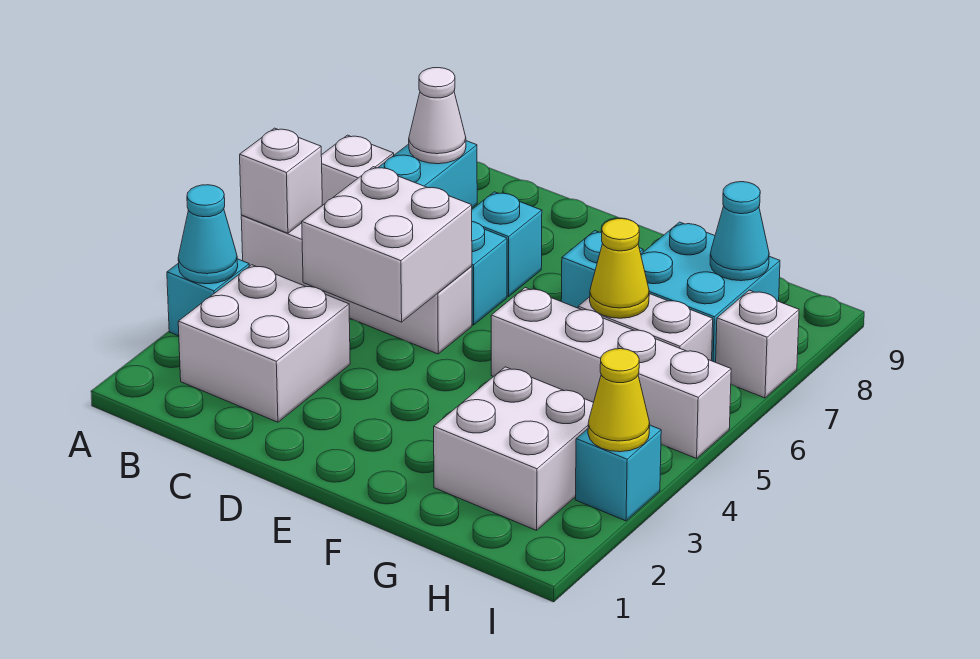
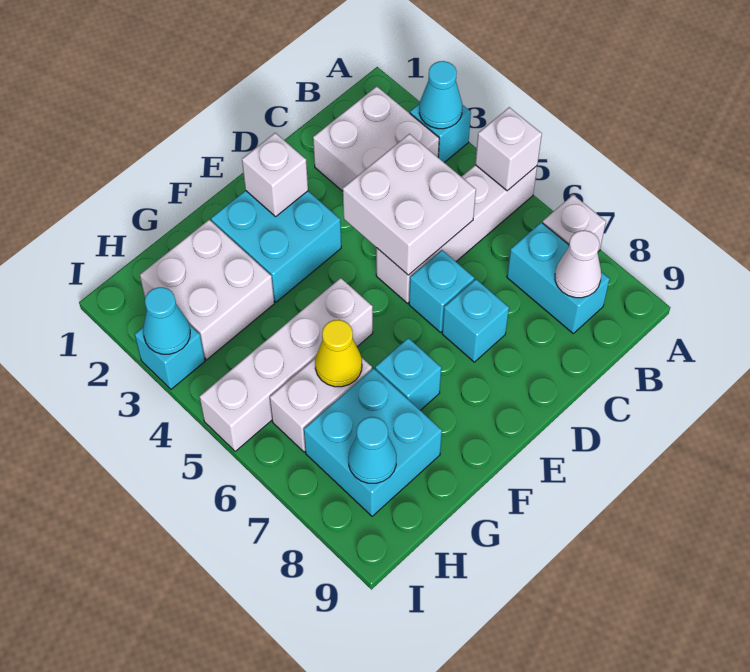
none -> cyan brick E2:F3 level 1
yellow cone I3 level 2 -> cyan cone I3 level 2
white brick I7 level 1 -> white brick E2 level 2

